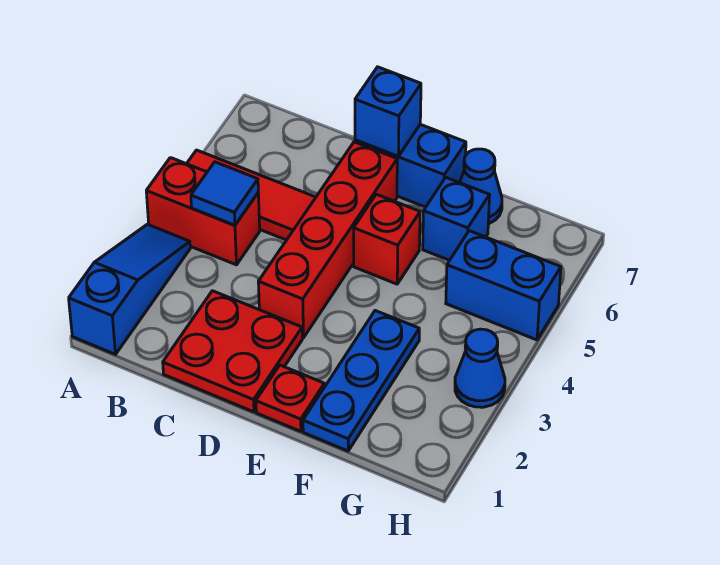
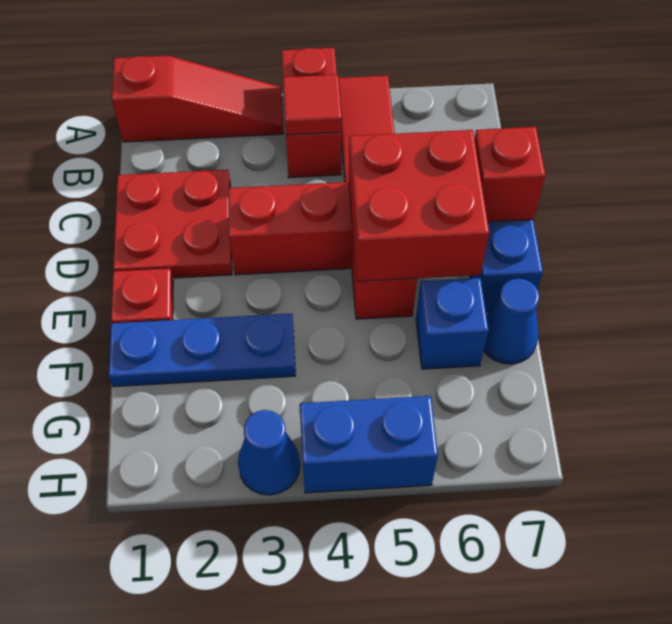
blue slope A1:A3 level 1 top 1 -> red slope A1:A3 level 1 top 1
blue tile B4 level 2 -> red tile B4 level 2
none -> red brick D5:E6 level 2
blue brick D7 level 2 -> red brick D7 level 2
blue brick G5:H5 level 1 -> blue brick H4:H5 level 1

